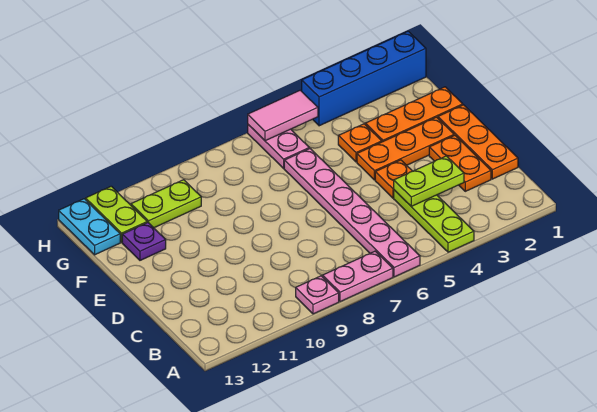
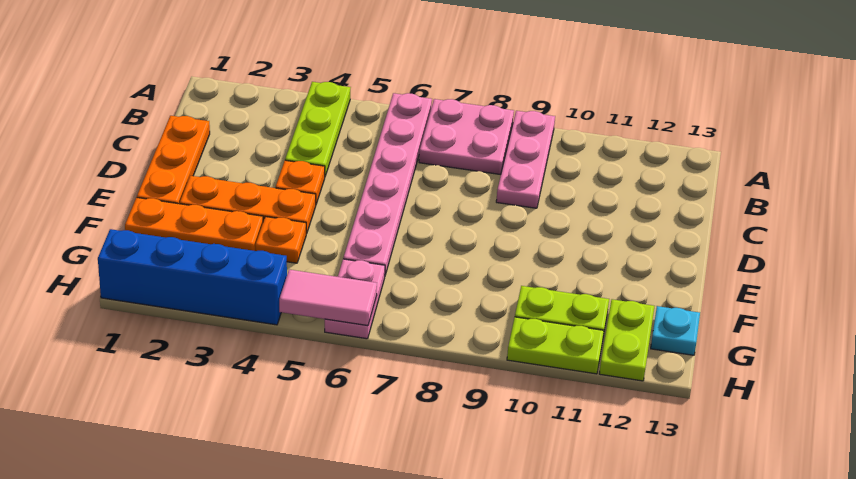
pink plate A7:A8 level 1 -> pink plate A7:B8 level 1
pink plate A9 level 1 -> pink plate A9:C9 level 1
orange plate C2:D2 level 1 -> none
lime plate C3:C4 level 2 -> lime plate H10:H11 level 1
purple plate F12 level 1 -> none
cyan plate G13:H13 level 1 -> cyan plate G13 level 1

